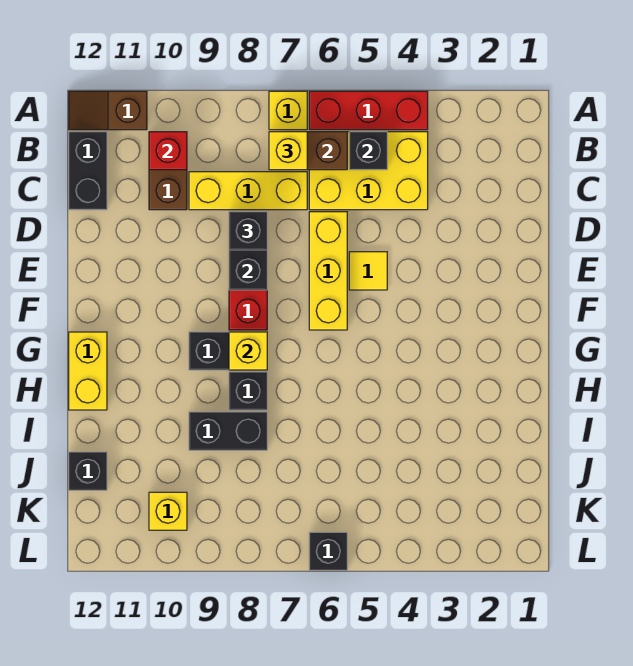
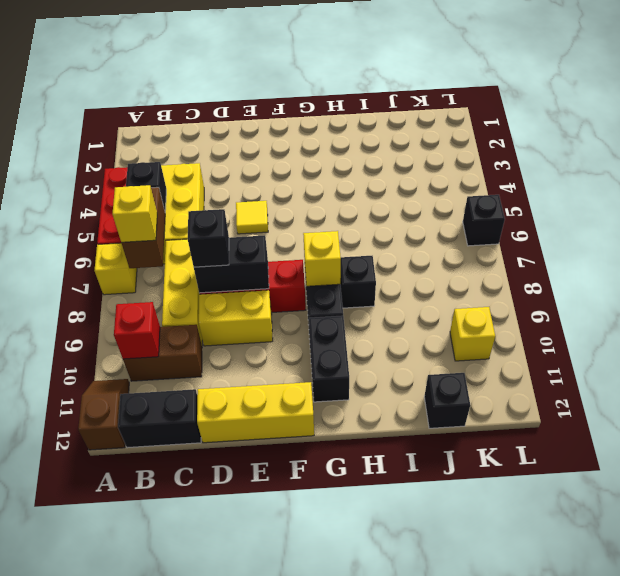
brown slope A11:A12 level 1 top 11 -> brown slope A11:A12 level 1 top 12
yellow brick D6:F6 level 1 -> yellow brick D12:F12 level 1
yellow brick G12:H12 level 1 -> yellow brick D9:E9 level 1
black brick I8:I9 level 1 -> black brick G10:G11 level 1

